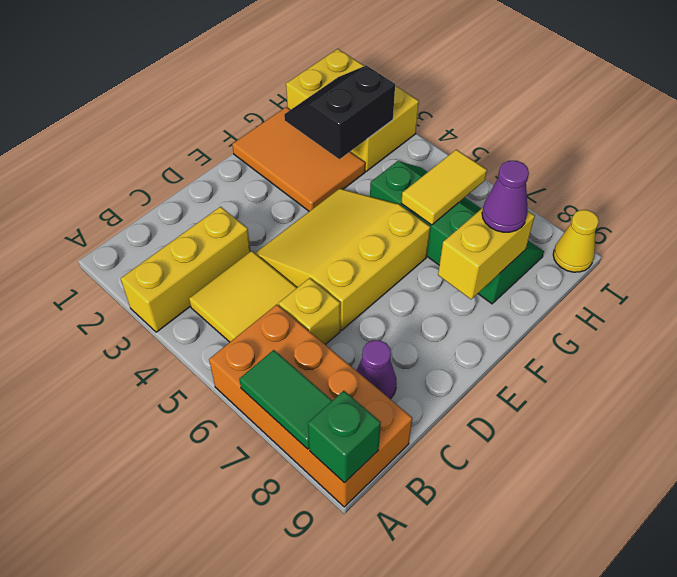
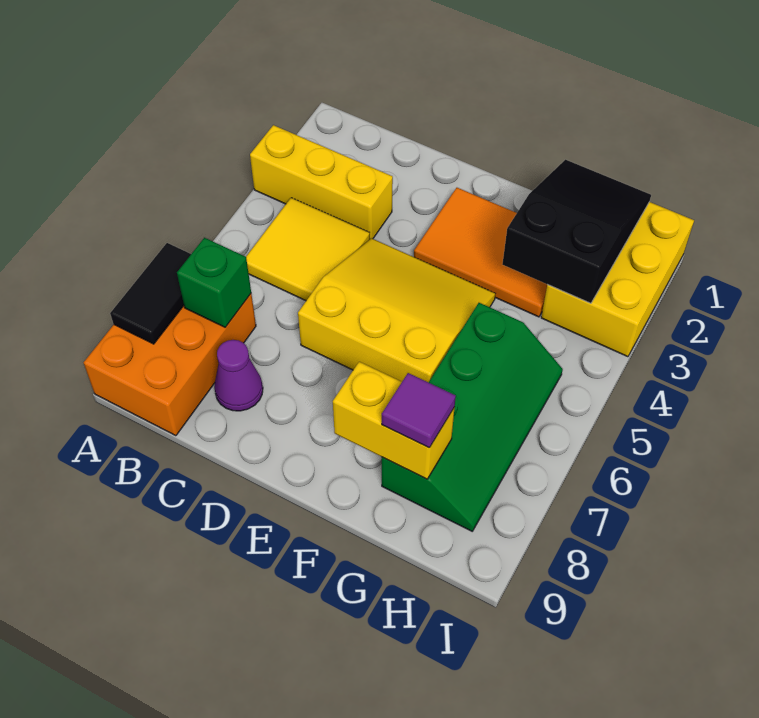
orange brick A6:B9 level 1 -> orange brick A7:B9 level 1
green tile A7:A8 level 2 -> black tile A7:A8 level 2
green brick A9 level 2 -> green brick B7 level 2
yellow brick C6 level 1 -> none
orange tile F1:G3 level 1 -> orange tile E2:G3 level 1
black slope G2:H3 level 2 top 3 -> black slope G1:H3 level 2 top 3
yellow tile G6:H6 level 2 -> none
purple cone G8 level 3 -> purple tile G8 level 3
yellow cone I9 level 1 -> none

